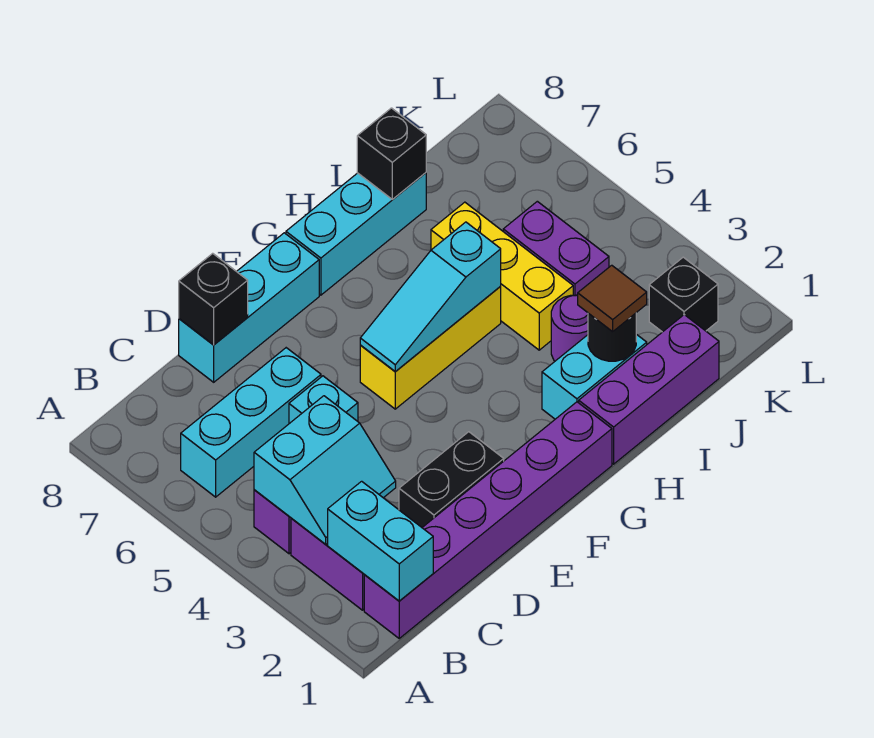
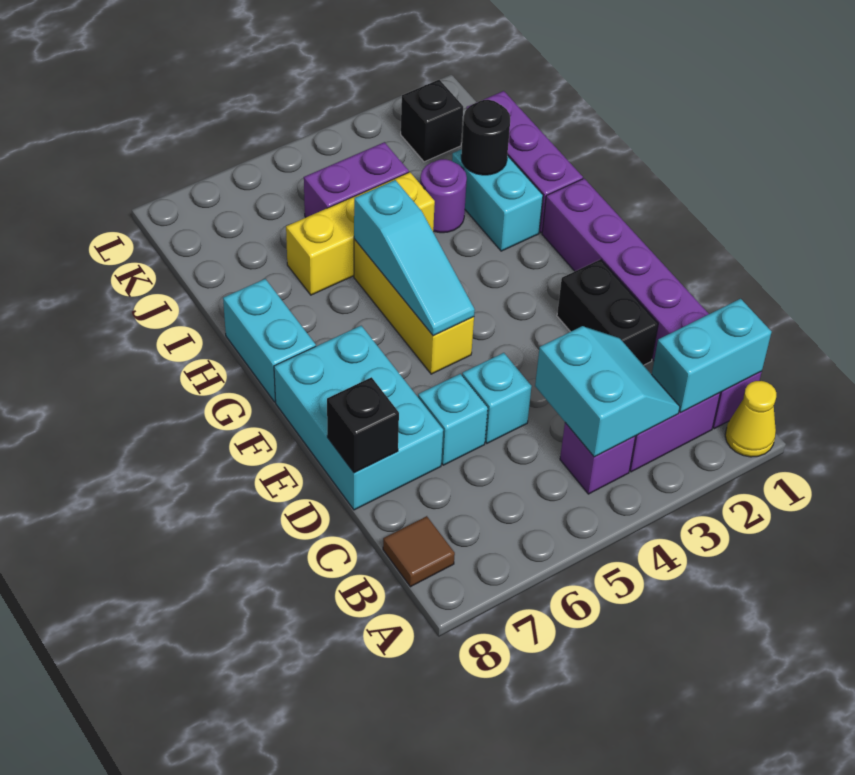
none -> yellow cone A1 level 1
cyan brick B6:D6 level 1 -> cyan brick D6 level 1
cyan brick D8:F8 level 1 -> cyan brick D7:F8 level 1
cyan brick G8:I8 level 1 -> cyan brick G8:H8 level 1
brown tile I2 level 3 -> brown tile B8 level 1
black brick I8 level 2 -> none

